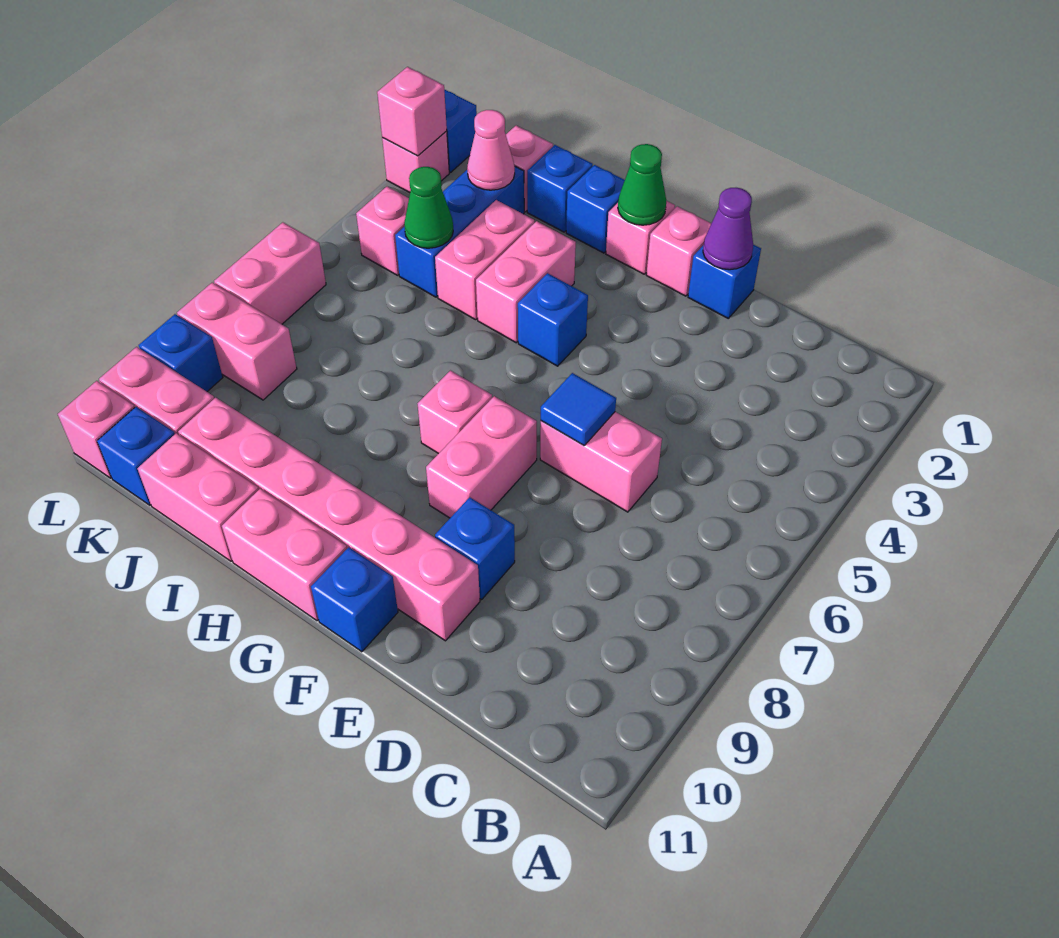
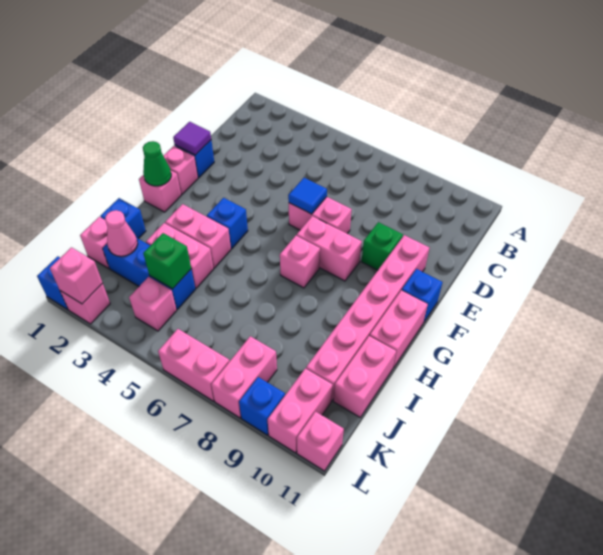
pink brick D6:E6 level 1 -> pink brick E6:E7 level 1
purple cone E1 level 2 -> purple tile E1 level 2
blue brick E9 level 1 -> green brick E9 level 1
blue brick H1 level 1 -> none
green cone J4 level 2 -> green brick J4 level 2
blue brick K11 level 1 -> none

